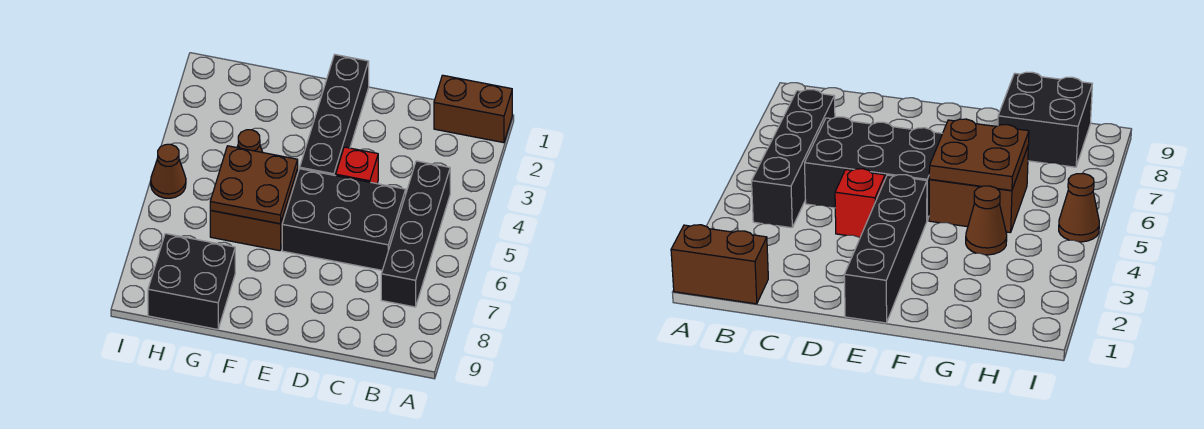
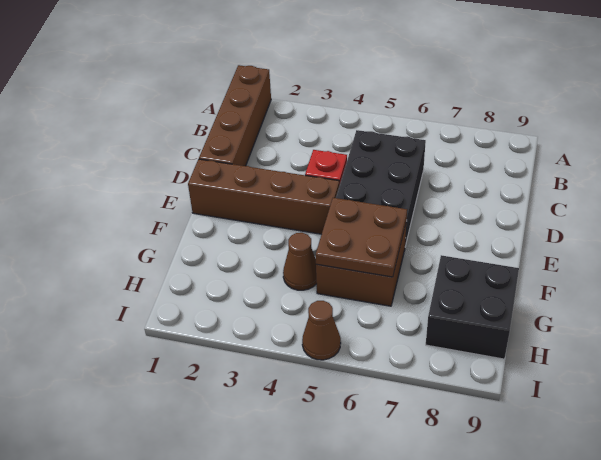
brown brick A1:B1 level 1 -> brown brick A1:D1 level 1
black brick B4:B7 level 1 -> none
black brick E1:E4 level 1 -> brown brick E1:E4 level 1

